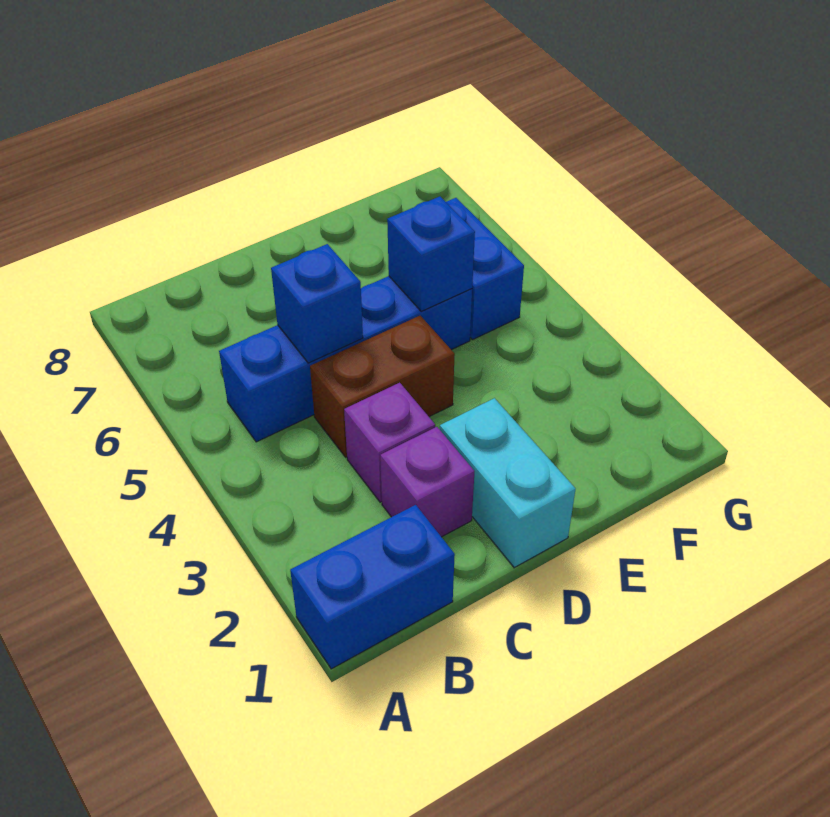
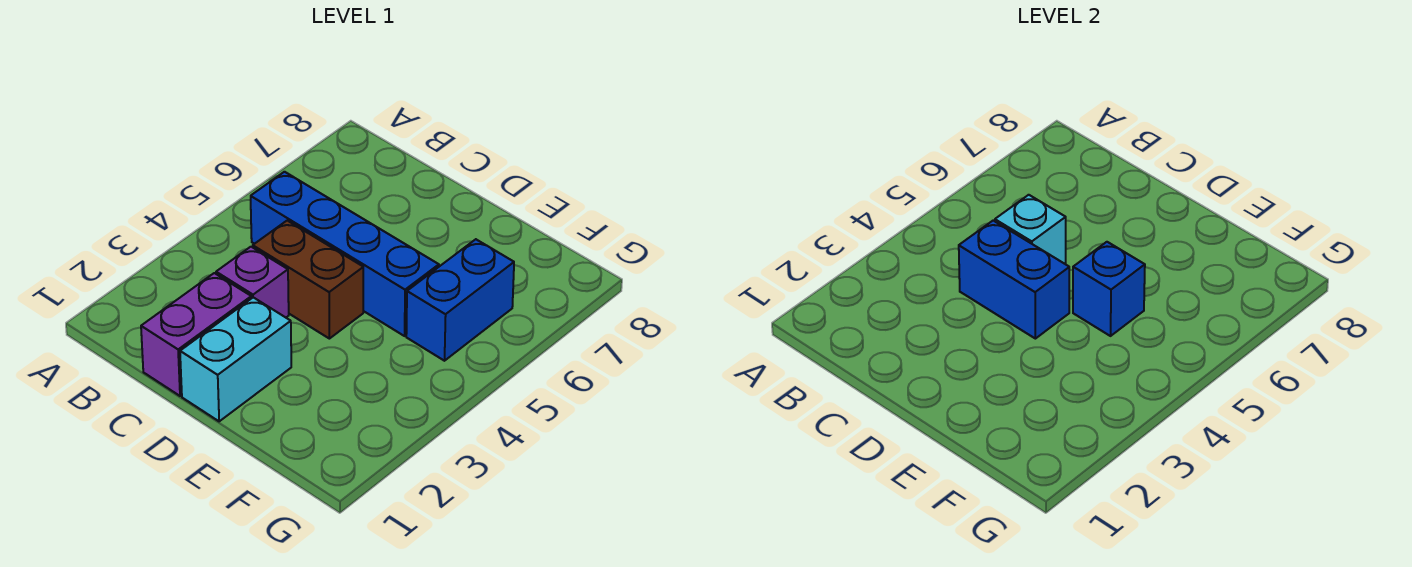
blue brick A1:B1 level 1 -> blue brick C4:D4 level 2
purple brick C2 level 1 -> purple brick C1:C2 level 1
blue brick C5 level 2 -> cyan brick C5 level 2

